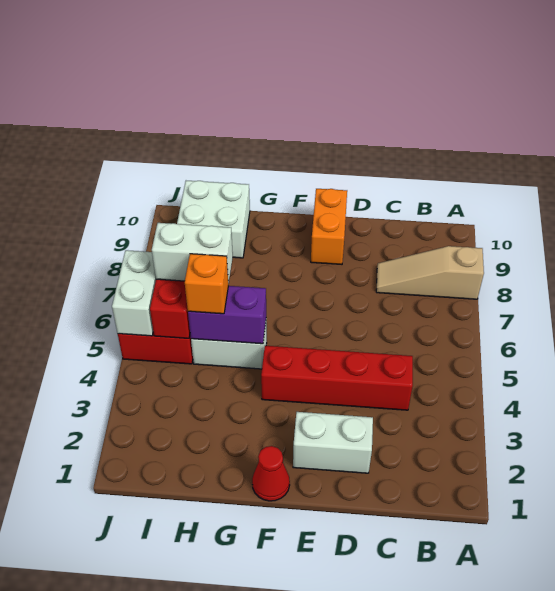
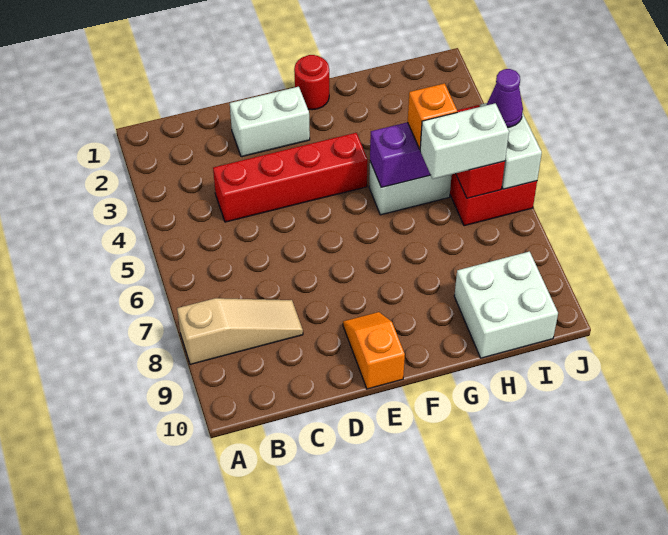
orange brick E9:E10 level 1 -> orange slope E9:E10 level 1 top 10
red cone F1 level 1 -> red round brick F1 level 1
none -> purple cone J5 level 3

